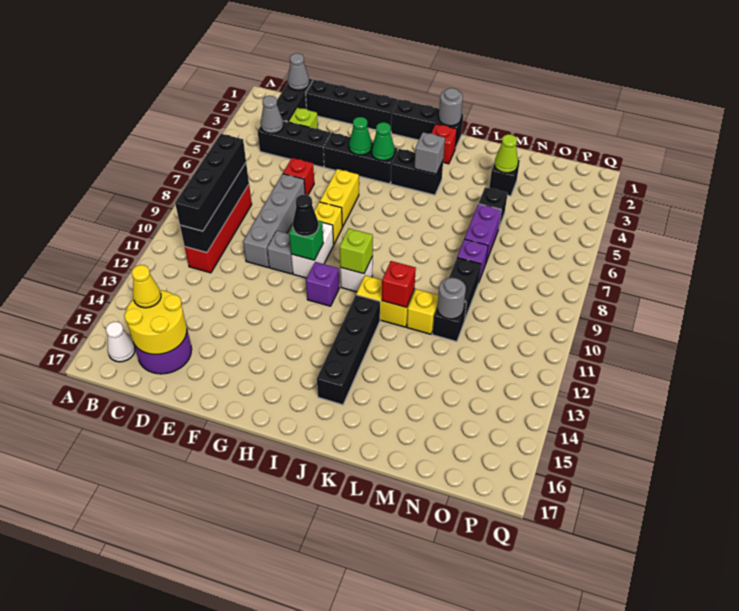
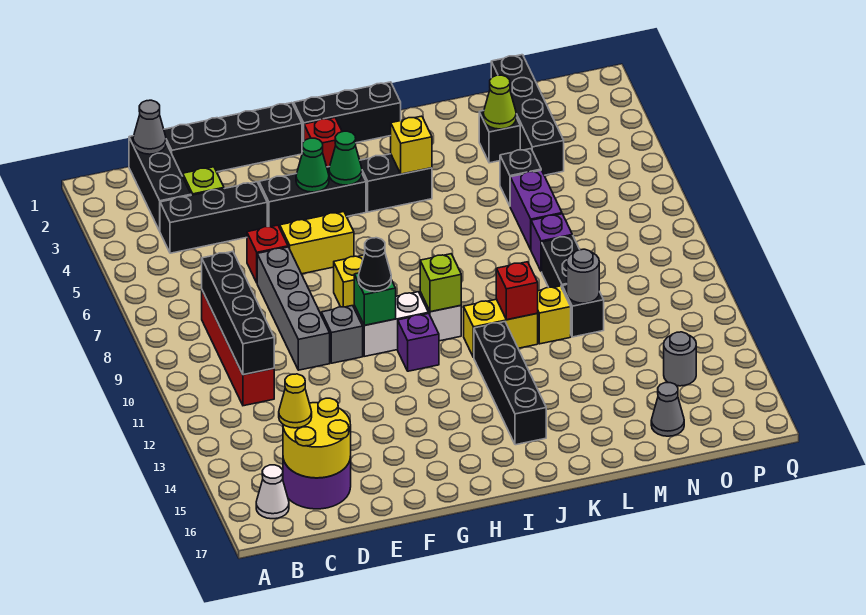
grey cone C4 level 2 -> grey cone N16 level 1
black brick C8:C11 level 3 -> black brick N1:N4 level 1
yellow brick G6:G7 level 1 -> yellow brick F6:G6 level 1
white brick G9:G10 level 1 -> white brick G10:H10 level 1
grey round brick J1 level 2 -> grey round brick O14 level 1
red brick J2 level 1 -> red brick H2 level 1
grey brick J4 level 2 -> yellow brick J4 level 2

